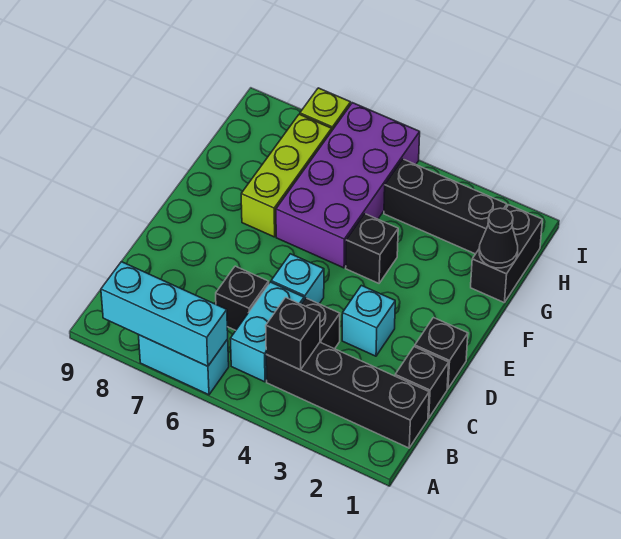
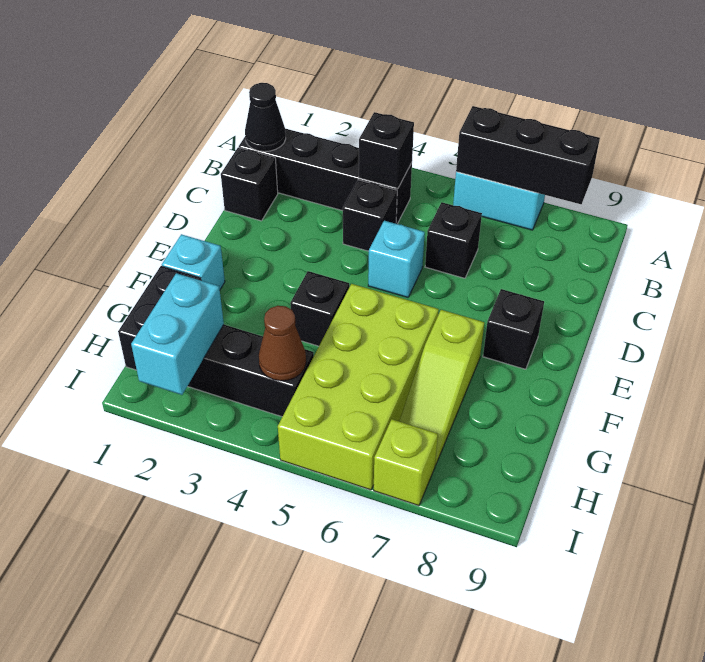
cyan brick A6:A8 level 2 -> black brick A6:A8 level 2
cyan brick B5:C5 level 1 -> cyan brick H2:I2 level 2
black brick D1 level 1 -> black brick E8 level 1
cyan brick D3 level 1 -> cyan brick F1 level 1
purple brick F5:I6 level 1 -> lime brick F5:I6 level 1
lime brick F7:H7 level 1 -> lime slope F7:H7 level 1 top F
black cone G1 level 2 -> black cone B1 level 2
none -> brown cone H4 level 2

